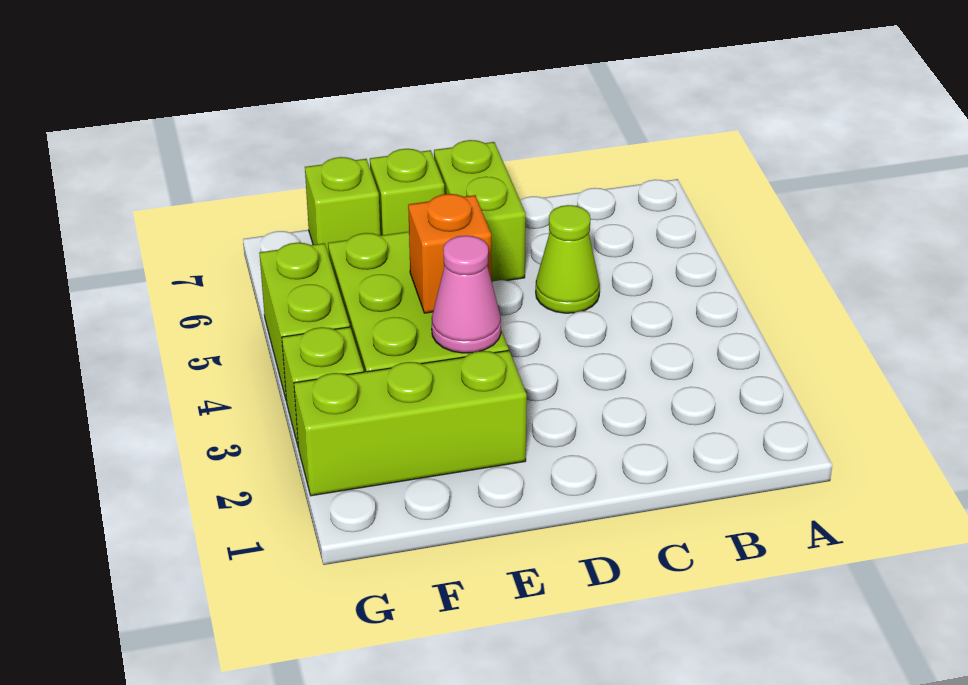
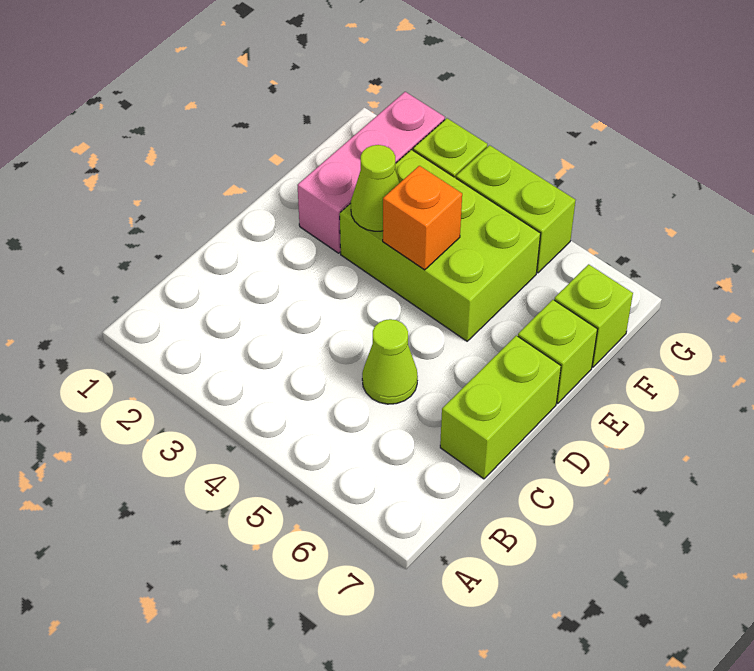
lime brick D6:D7 level 1 -> lime brick C7:D7 level 1
lime brick E2:G2 level 1 -> pink brick E2:G2 level 1
pink cone E3 level 2 -> lime cone E3 level 2

